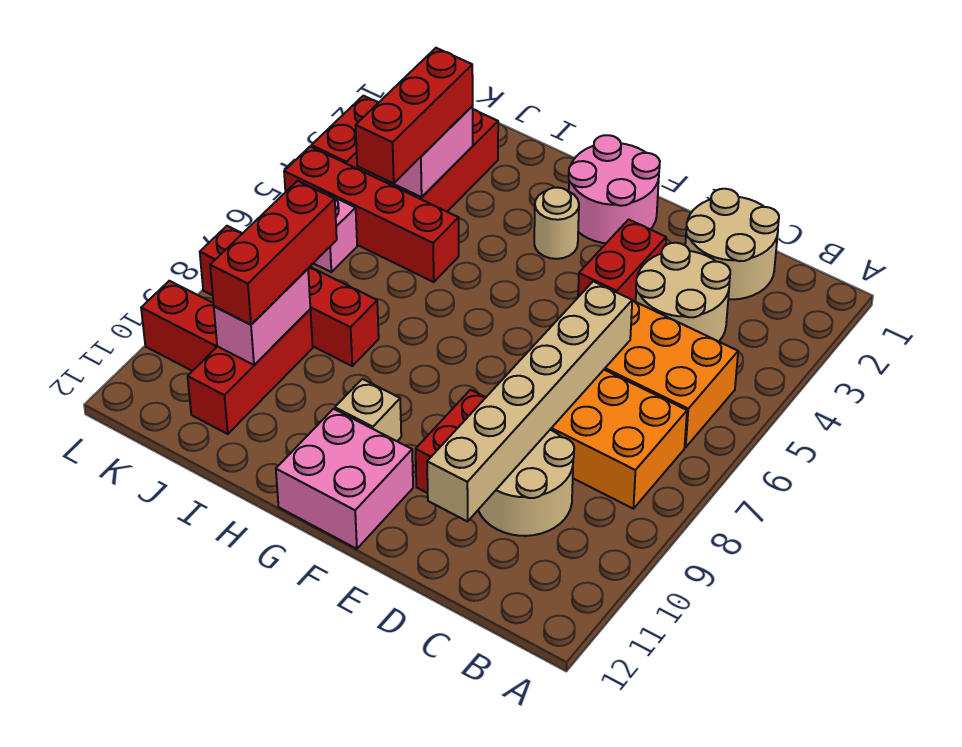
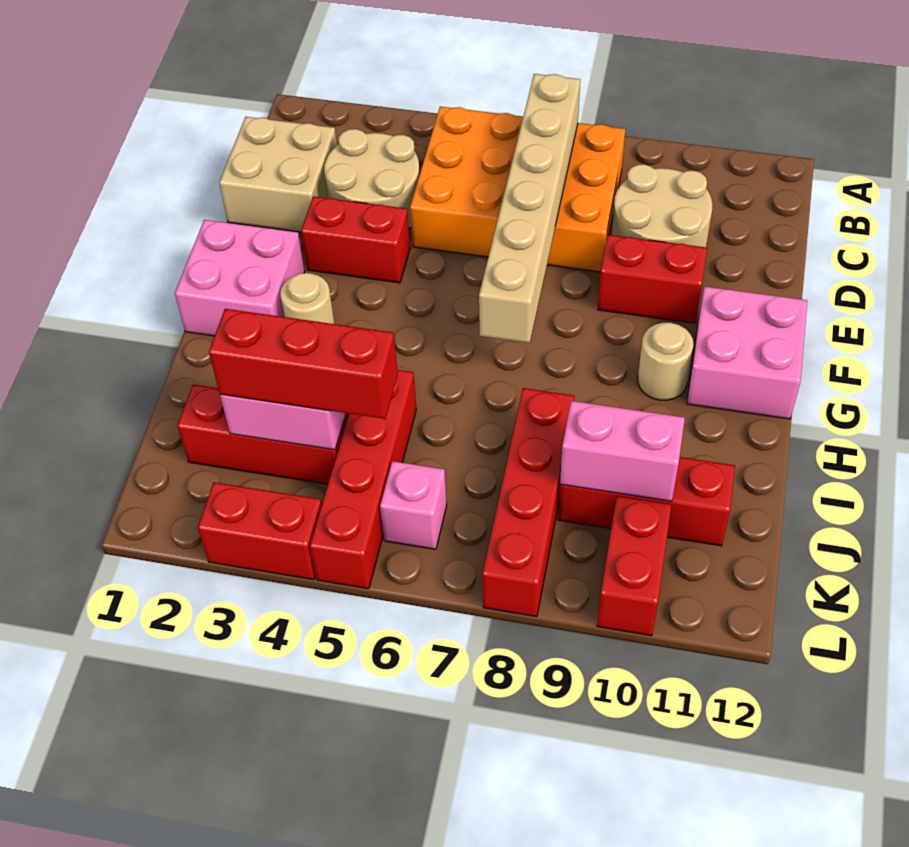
tan round brick C1:D2 level 1 -> tan brick C1:D2 level 1
tan brick D6:D11 level 2 -> tan brick B7:G7 level 2
pink round brick F1:G2 level 1 -> pink brick F1:G2 level 1
tan brick G10 level 1 -> tan round brick G10 level 1
red brick J8:J10 level 3 -> none

